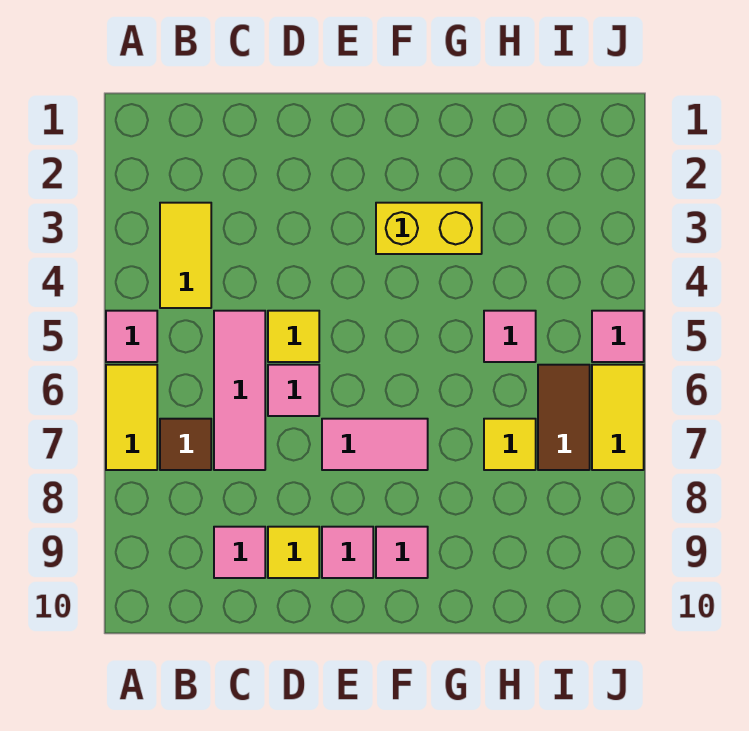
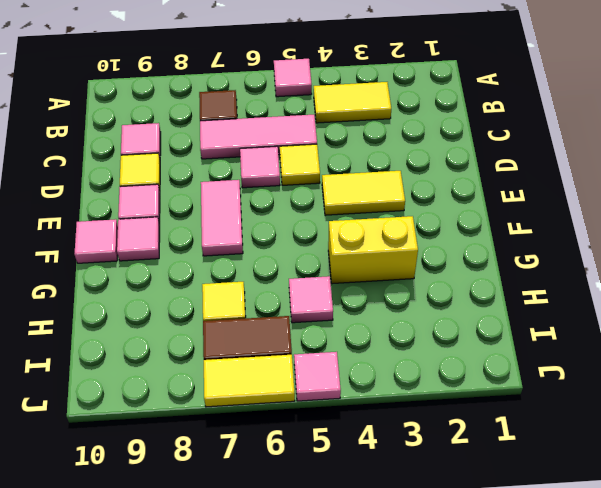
yellow tile A6:A7 level 1 -> yellow tile E3:E4 level 1
yellow brick F3:G3 level 1 -> yellow brick G3:G4 level 1
none -> pink tile F10 level 1

